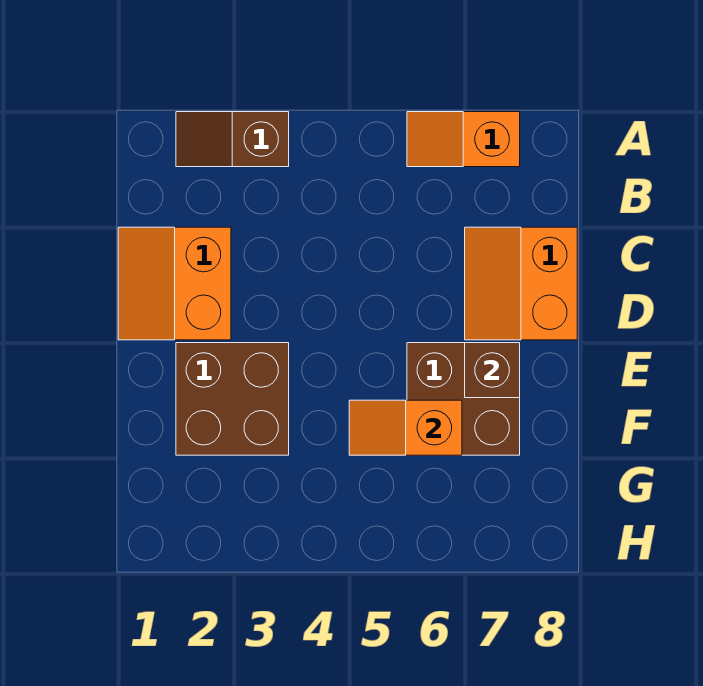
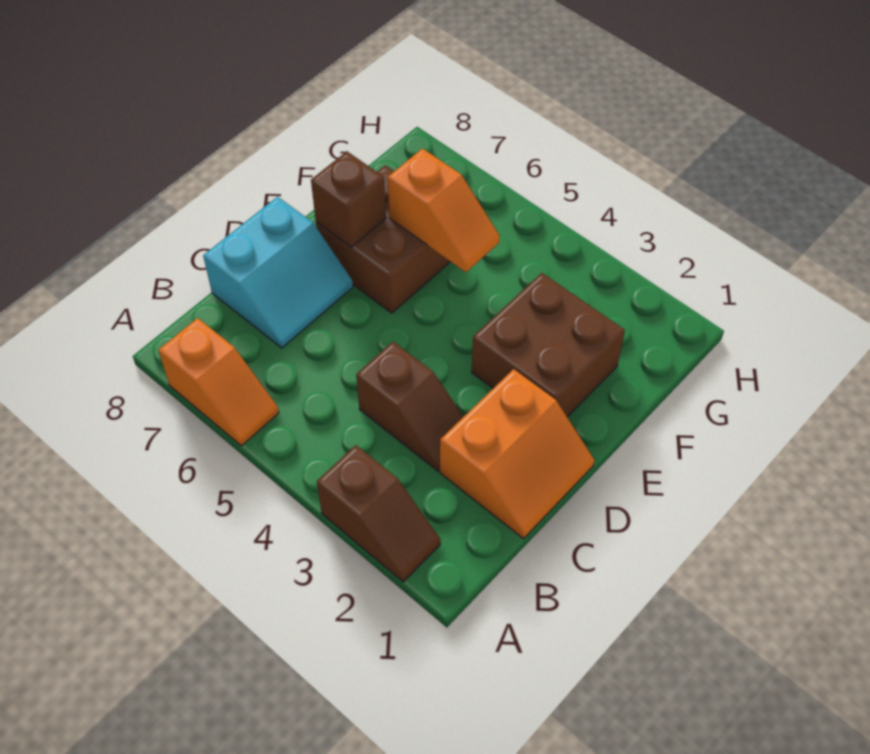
none -> brown slope C3:C4 level 1 top 4
orange slope C7:D8 level 1 top 8 -> cyan slope C7:D8 level 1 top 8

